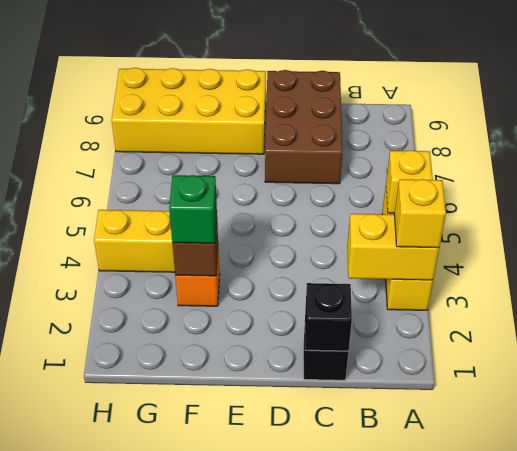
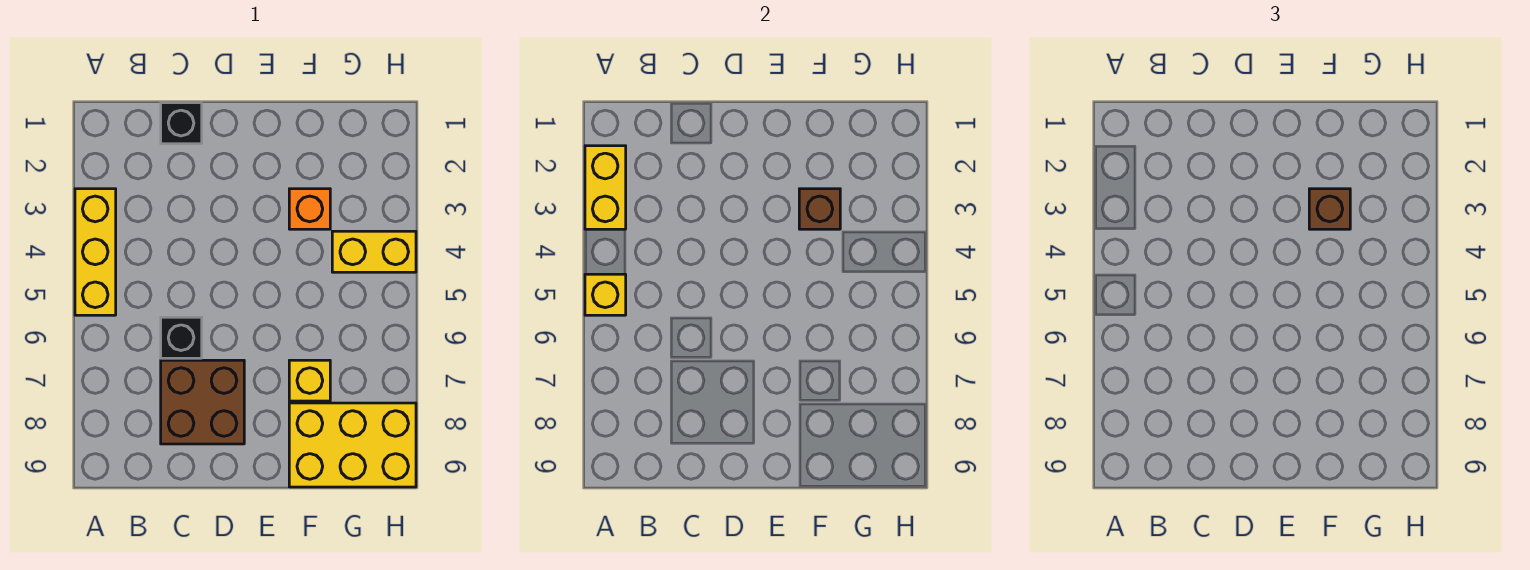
yellow brick A3:B3 level 2 -> yellow brick A2:A3 level 2
yellow brick A3 level 3 -> yellow brick F7 level 1
black brick C1 level 2 -> black brick C6 level 1
brown brick C7:D9 level 1 -> brown brick C7:D8 level 1
yellow brick E8:H9 level 1 -> yellow brick F8:H9 level 1
green brick F3 level 3 -> brown brick F3 level 3

